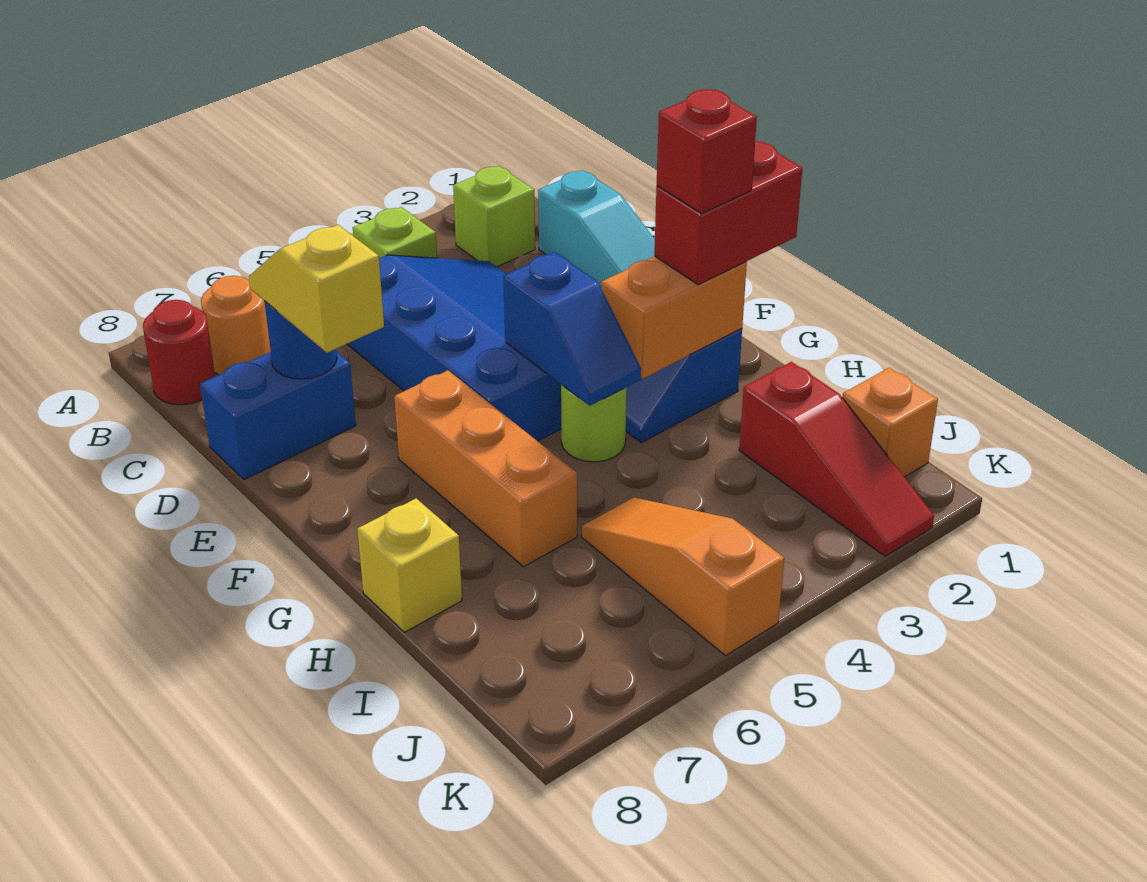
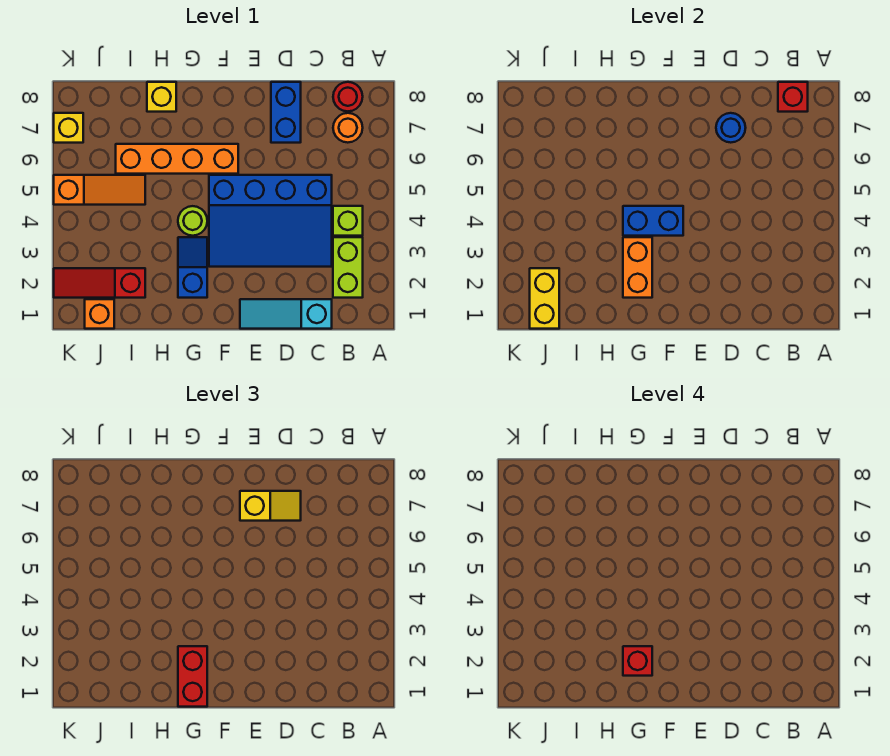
lime brick B2 level 1 -> lime brick B2:B3 level 1
none -> red brick B8 level 2
blue slope F4:G4 level 2 top F -> blue brick F4:G4 level 2
orange brick F6:H6 level 1 -> orange brick F6:I6 level 1
none -> yellow brick J1:J2 level 2
none -> yellow brick K7 level 1

